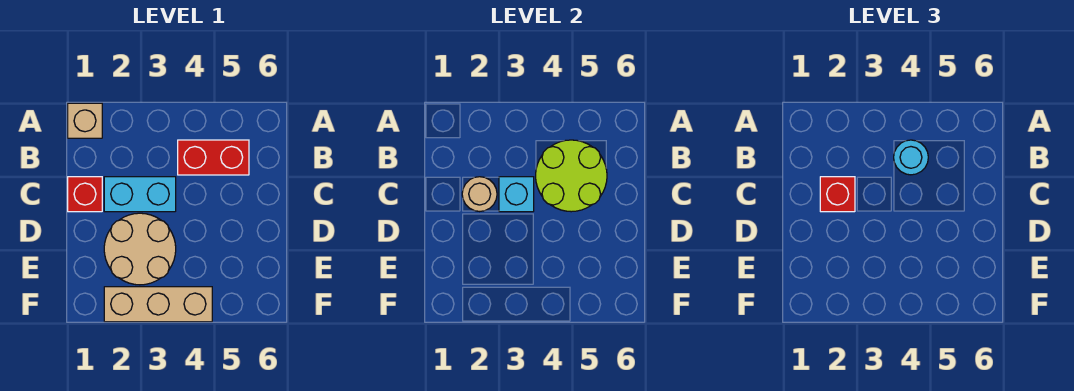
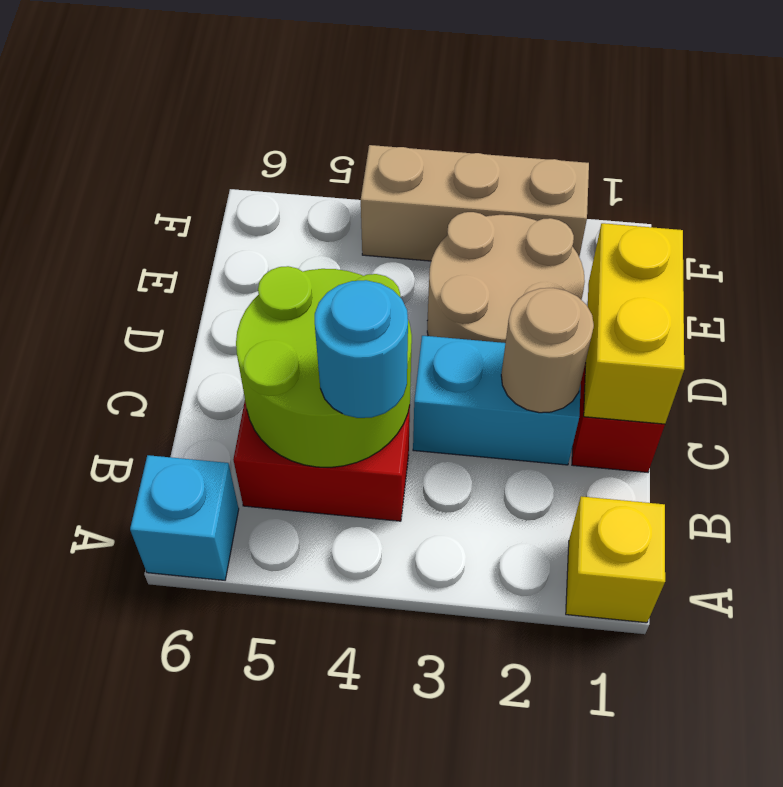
tan brick A1 level 1 -> yellow brick A1 level 1
none -> yellow brick C1:D1 level 2
red brick C2 level 3 -> none
cyan brick C3 level 2 -> cyan brick A6 level 1

